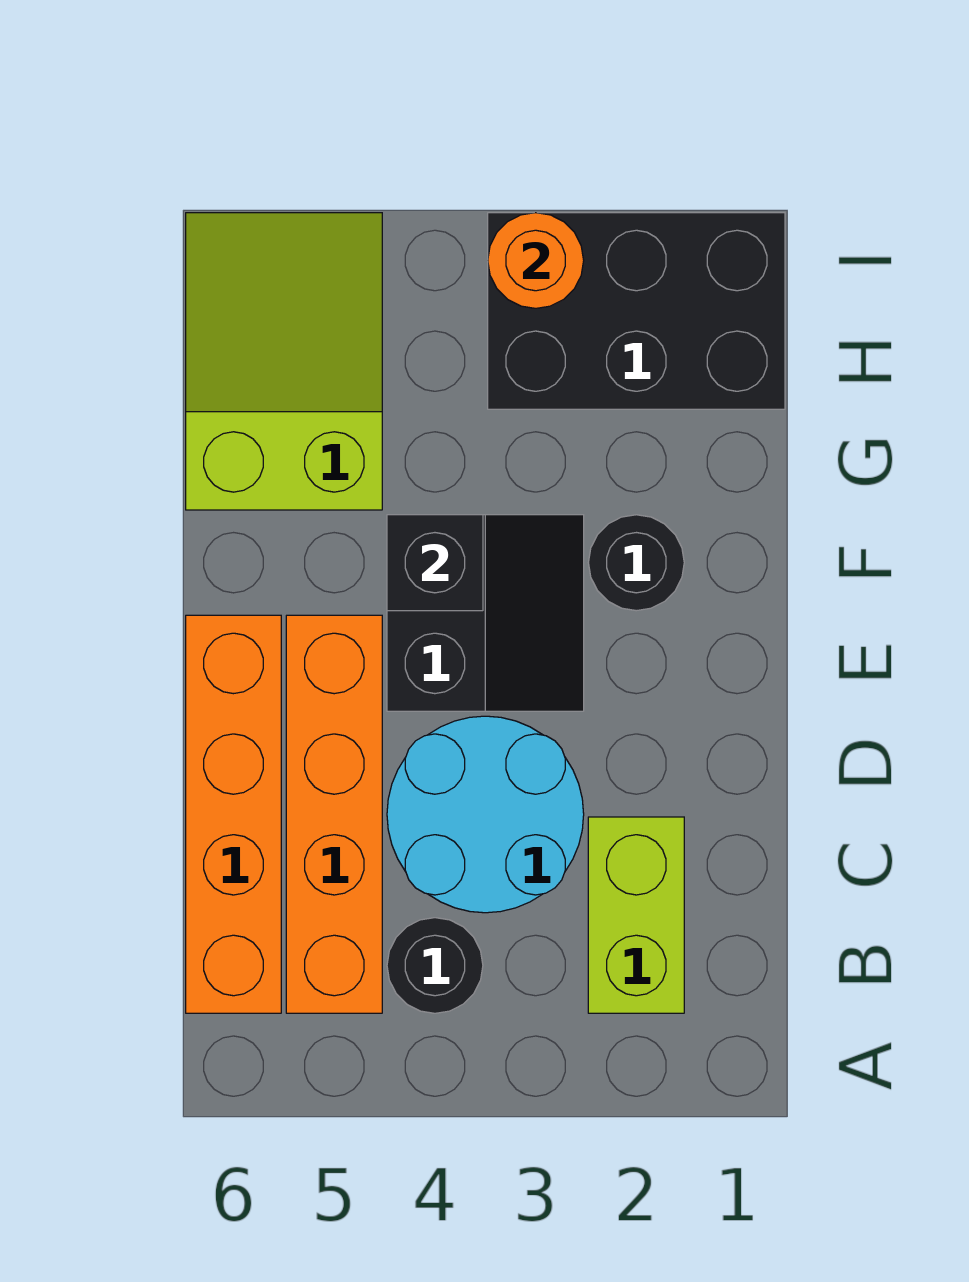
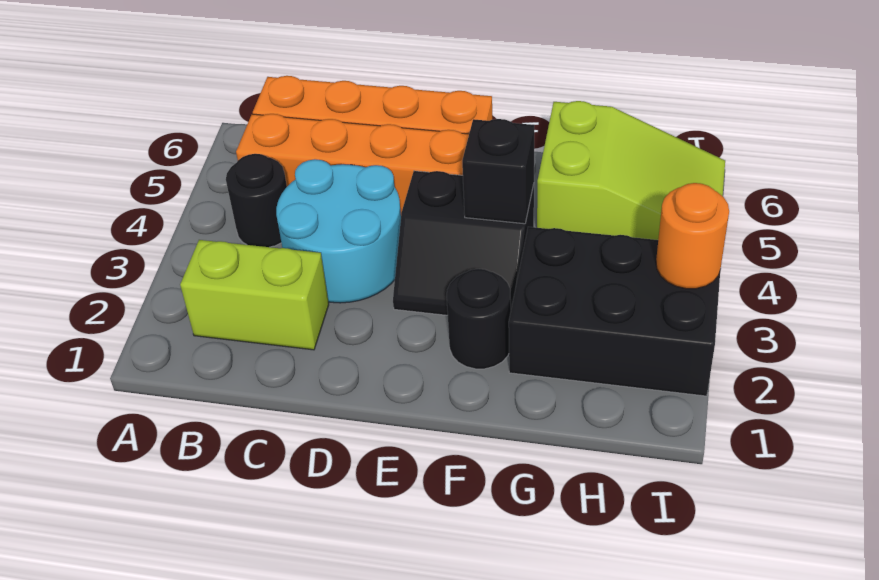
black brick H1:I3 level 1 -> black brick G2:I3 level 1

